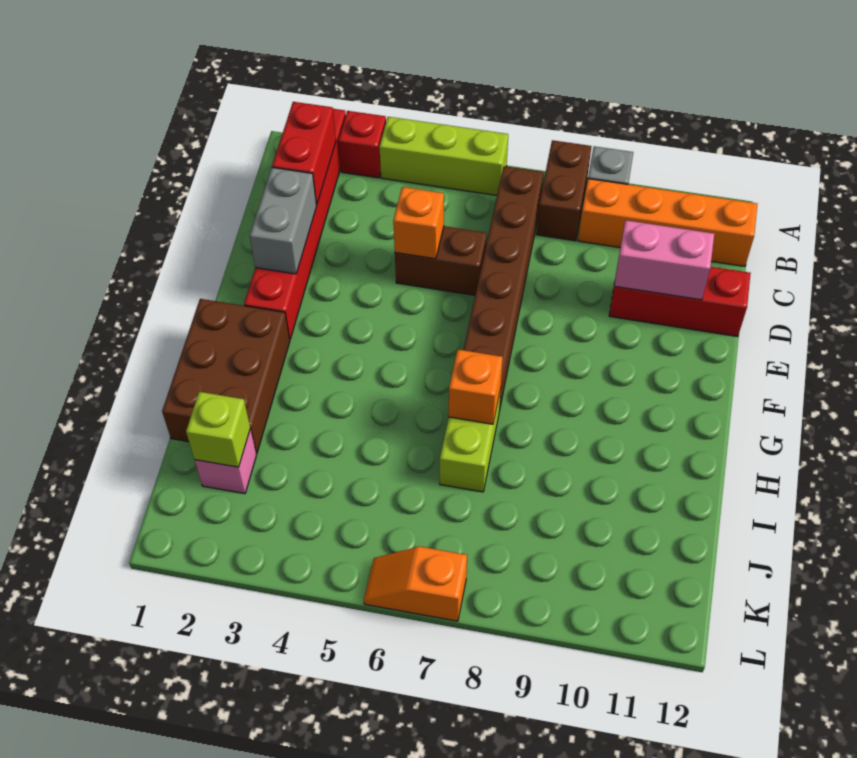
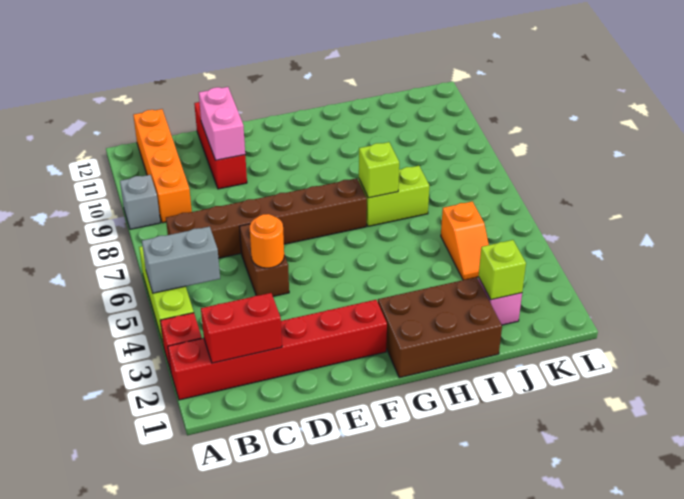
brown brick A8:B8 level 1 -> none
grey brick D2:E2 level 2 -> grey brick A5:B5 level 2
orange brick D5 level 2 -> orange round brick D5 level 2
orange brick H7 level 2 -> lime brick H7 level 2
orange slope L6:L7 level 1 top 7 -> orange slope J4:J5 level 1 top 5

